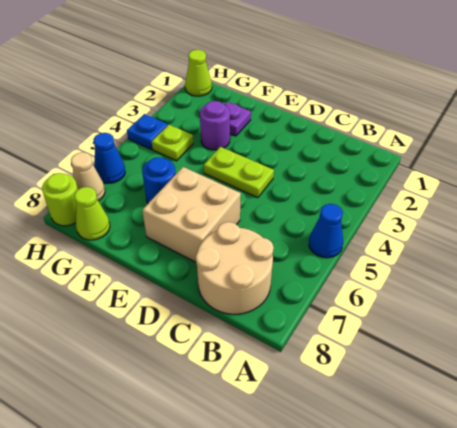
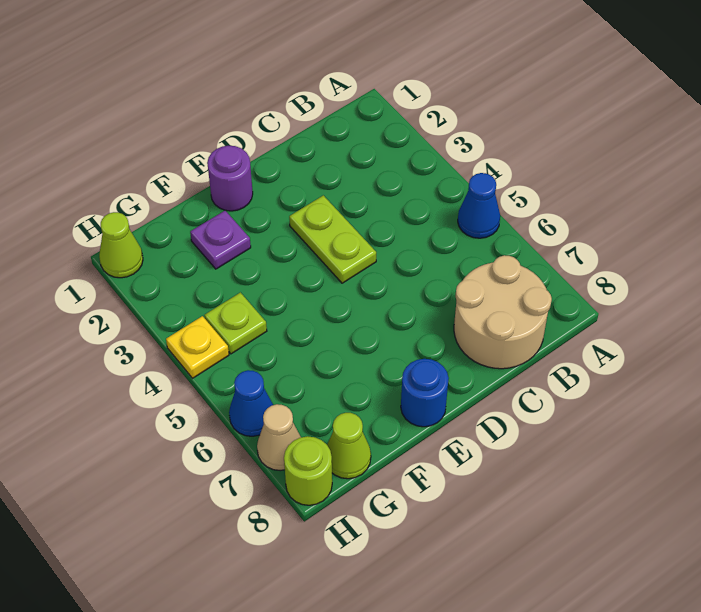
lime plate D4:E4 level 1 -> lime plate D3:D4 level 1
tan brick D6:E7 level 1 -> none
purple round brick F3 level 1 -> purple round brick E1 level 1
blue round brick F6 level 1 -> blue round brick E8 level 1
blue plate H4 level 1 -> yellow plate H4 level 1

